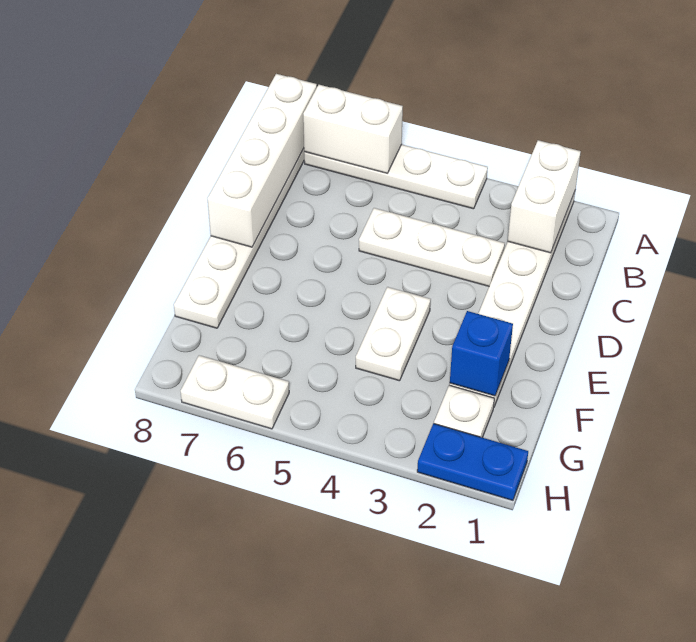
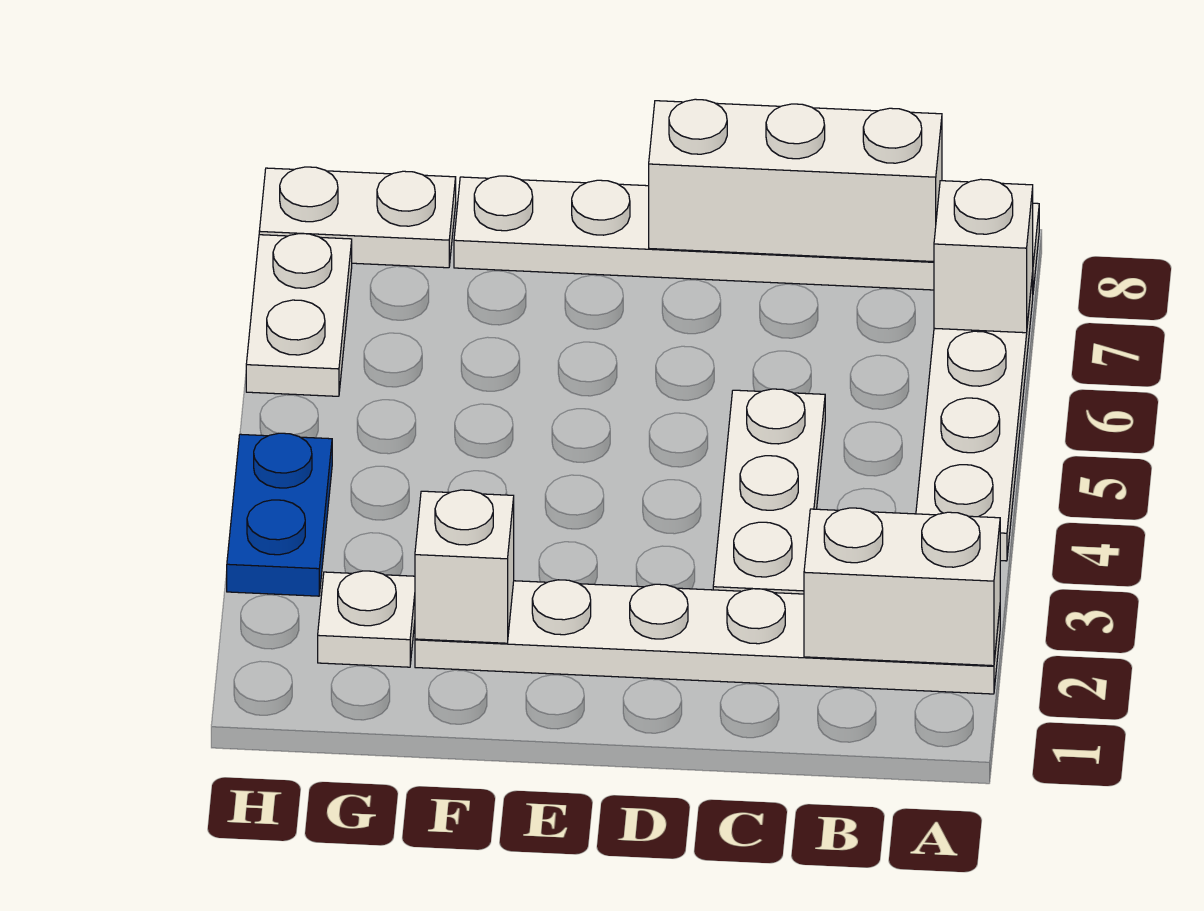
white brick A6:A7 level 2 -> white brick A7 level 2
white brick A8:D8 level 2 -> white brick B8:D8 level 2
white plate E4:F4 level 1 -> white plate G8:H8 level 1
blue brick F2 level 2 -> white brick F2 level 2
blue plate H1:H2 level 1 -> blue plate H3:H4 level 1

